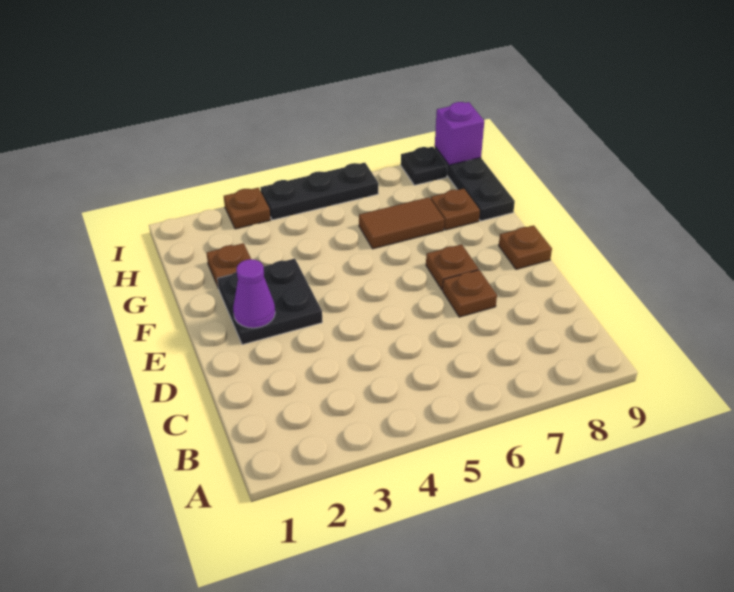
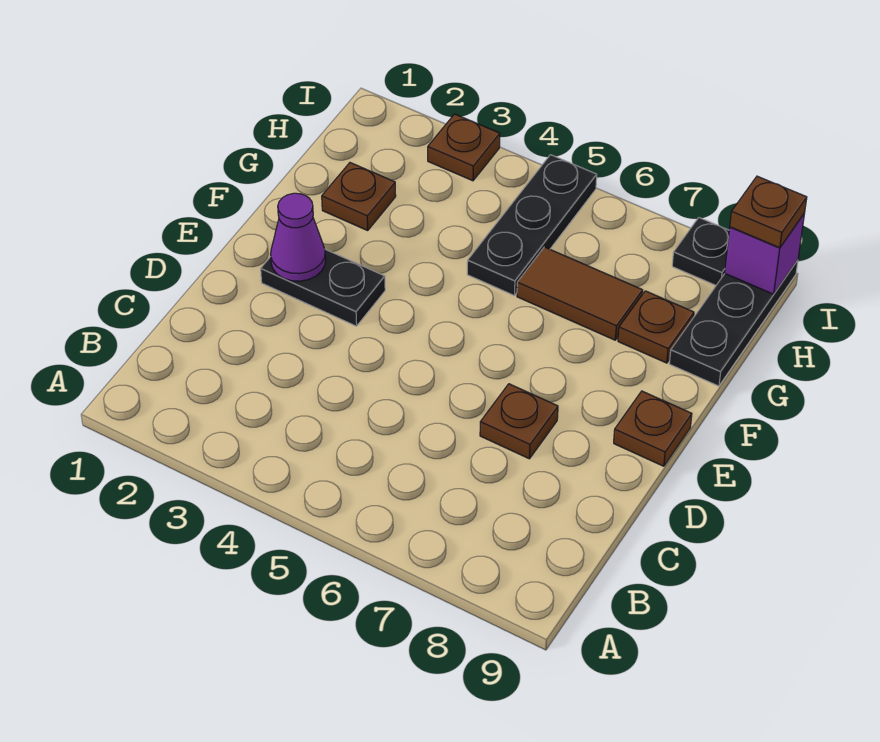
black plate E2:F3 level 1 -> black plate E2:E3 level 1
brown plate E7 level 1 -> brown plate I9 level 3
black plate I4:I6 level 1 -> black plate G5:I5 level 1

